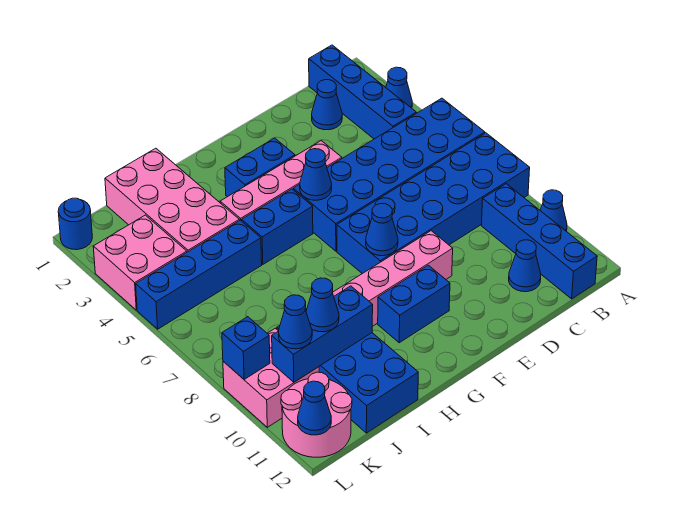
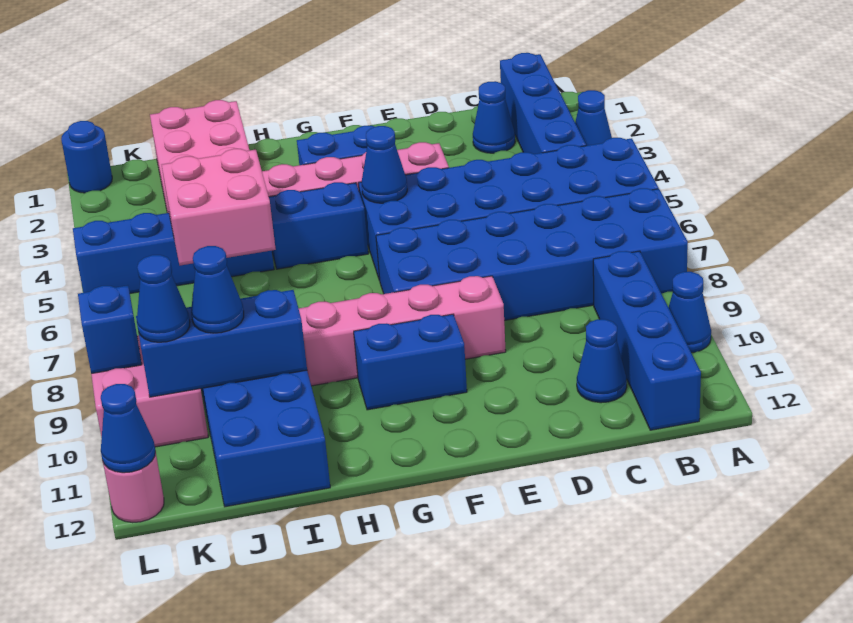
blue cone F8 level 2 -> none
pink brick K3:L4 level 1 -> pink brick I5:J6 level 2
pink round brick K11:L12 level 1 -> pink round brick L12 level 1

